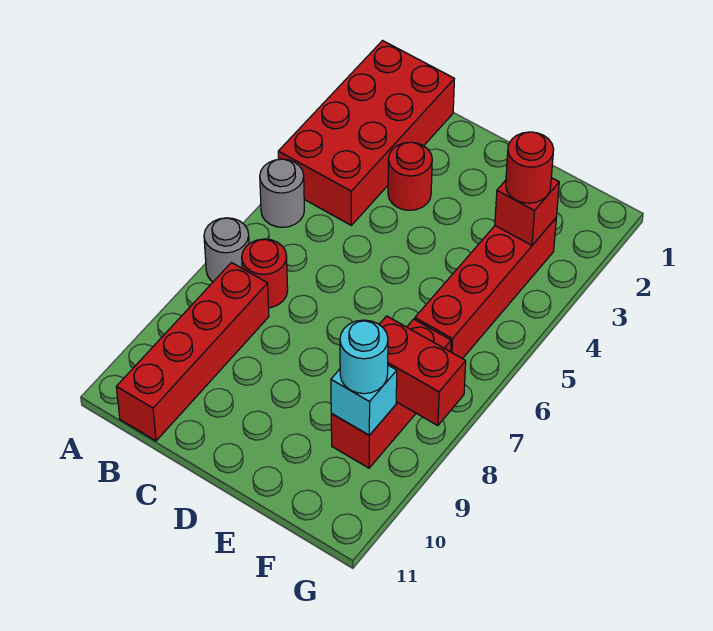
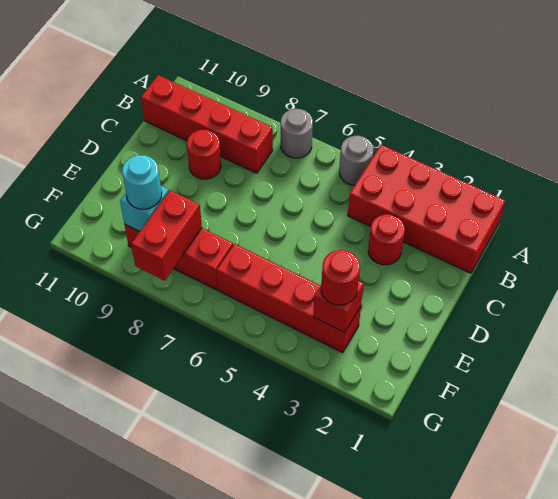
red round brick B7 level 1 -> red round brick C9 level 1

